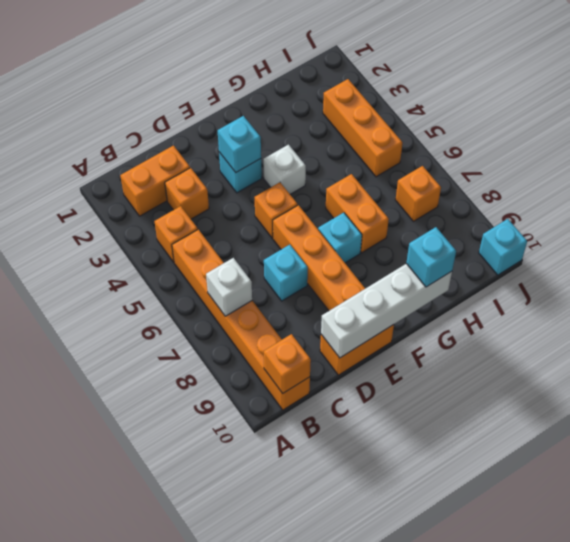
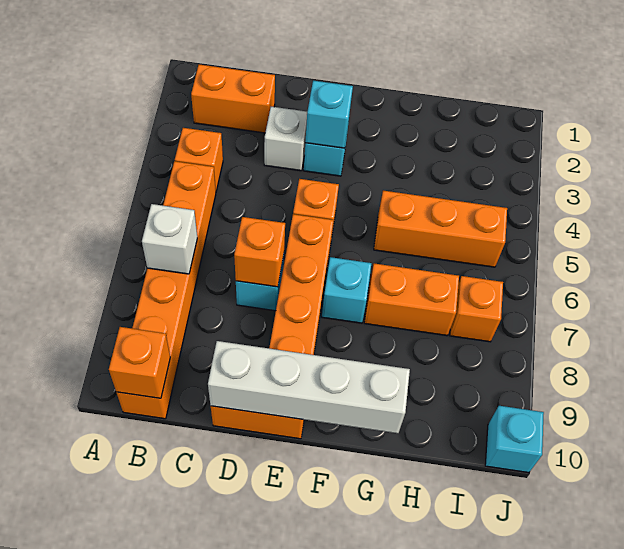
orange brick C3 level 1 -> orange brick D7 level 2
white brick F4 level 1 -> white brick D3 level 1
orange brick G6:G7 level 1 -> orange brick G7:H7 level 1
cyan brick G10 level 3 -> none
orange brick I3:I5 level 1 -> orange brick G5:I5 level 1

